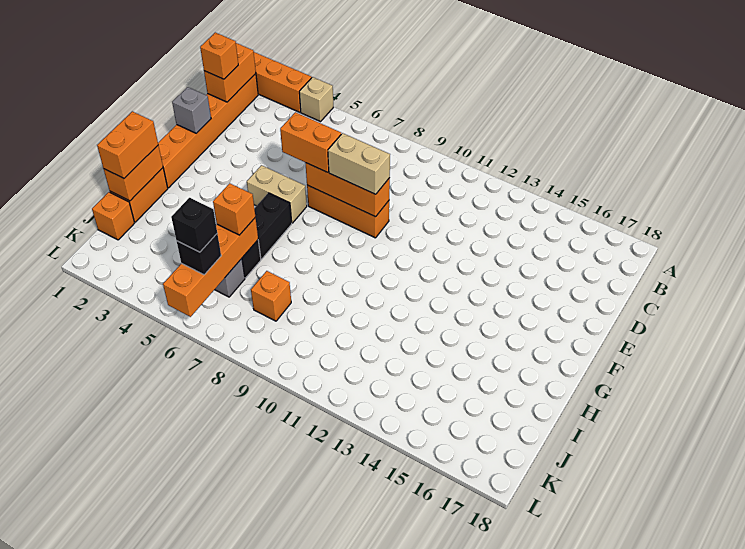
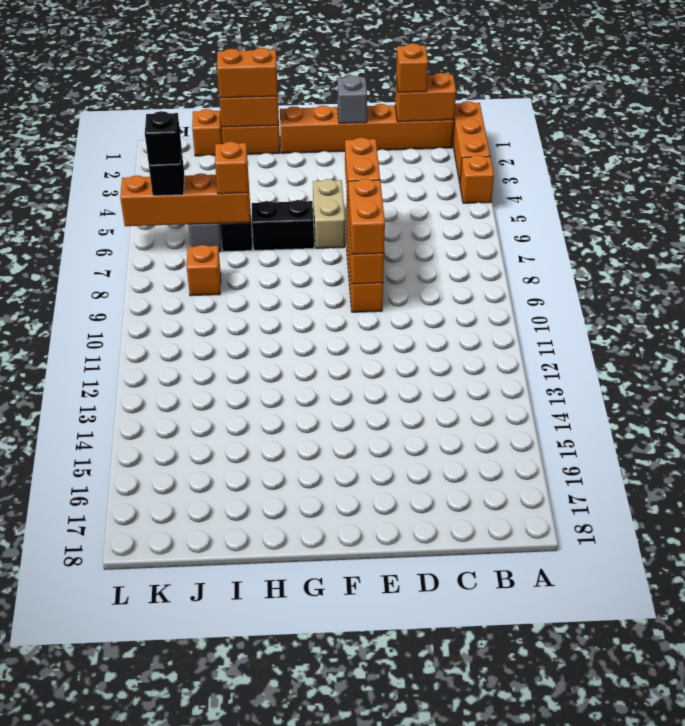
tan brick A4 level 1 -> orange brick A4 level 1
tan brick E8:E9 level 3 -> orange brick E8:E9 level 3

